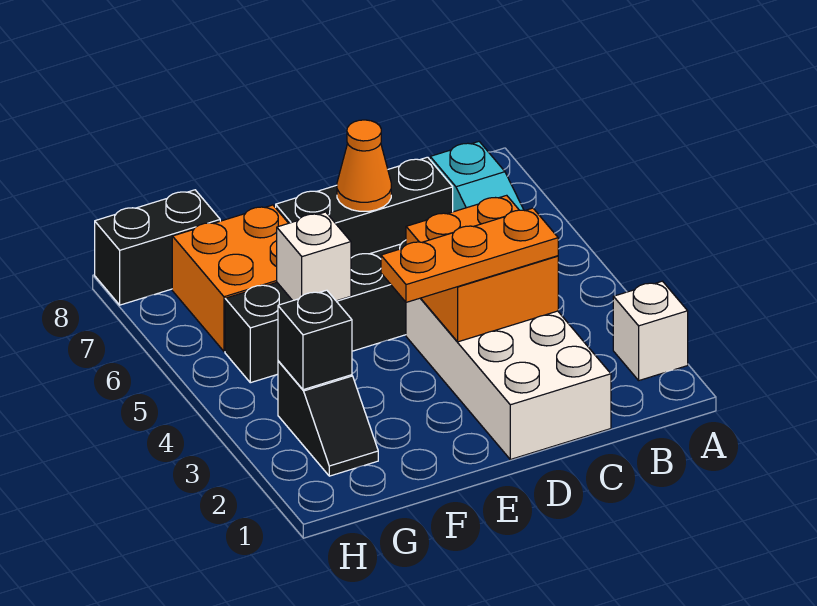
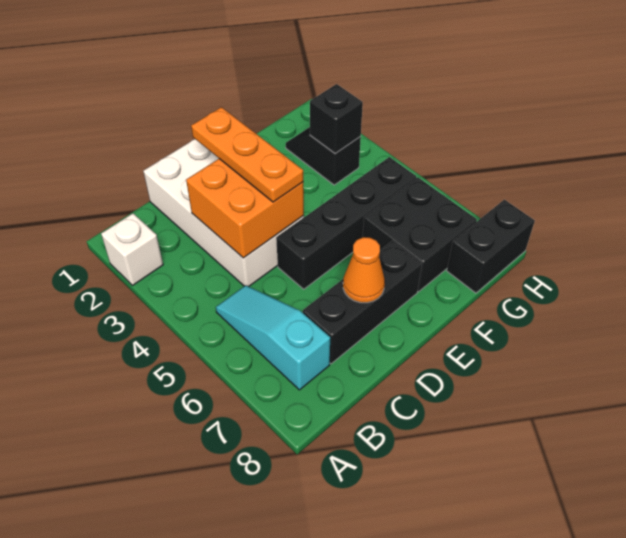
orange plate C3:E3 level 3 -> orange plate D2:D4 level 3
white brick F5 level 2 -> none
orange brick F6:G7 level 1 -> black brick F6:G7 level 1

